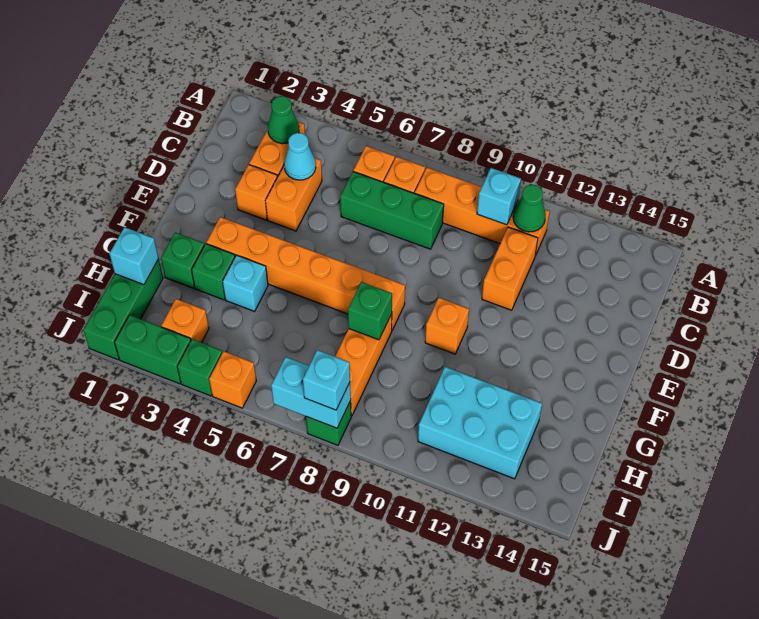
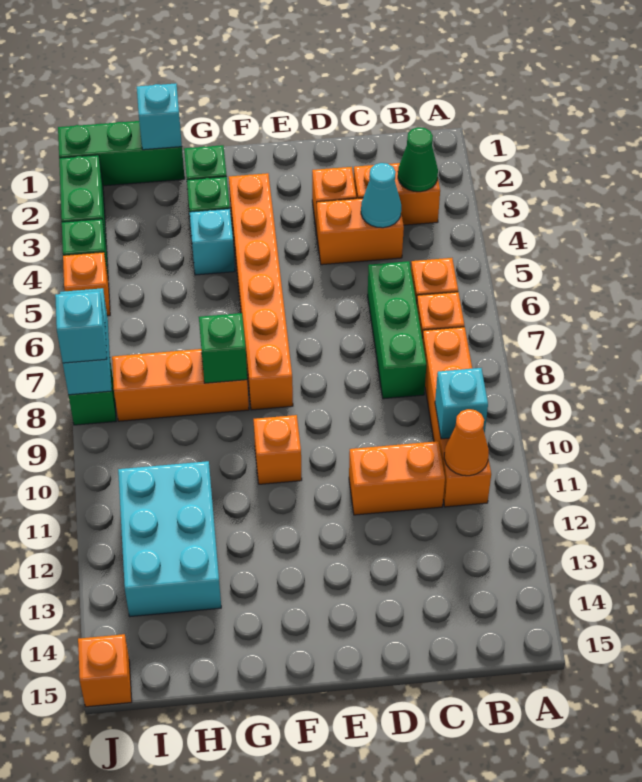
green cone B11 level 2 -> orange cone B11 level 2
orange brick I3 level 1 -> orange brick J15 level 1

